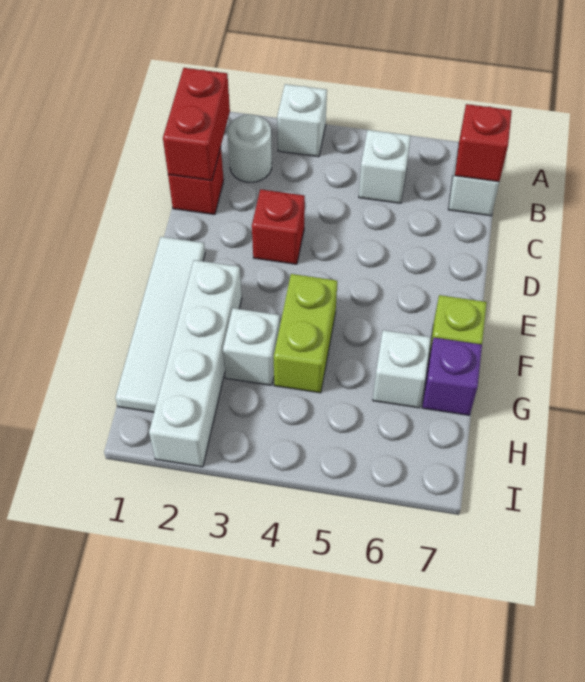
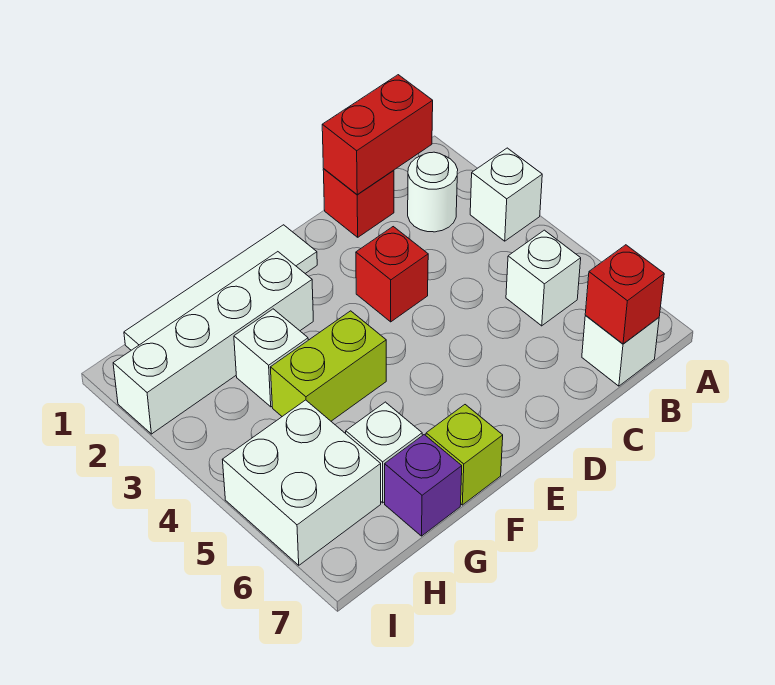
none -> white brick H5:I6 level 1

